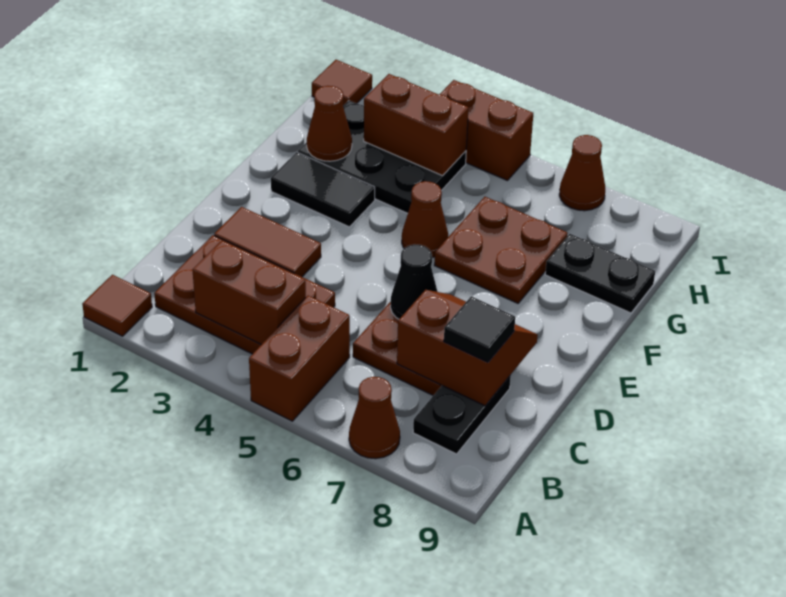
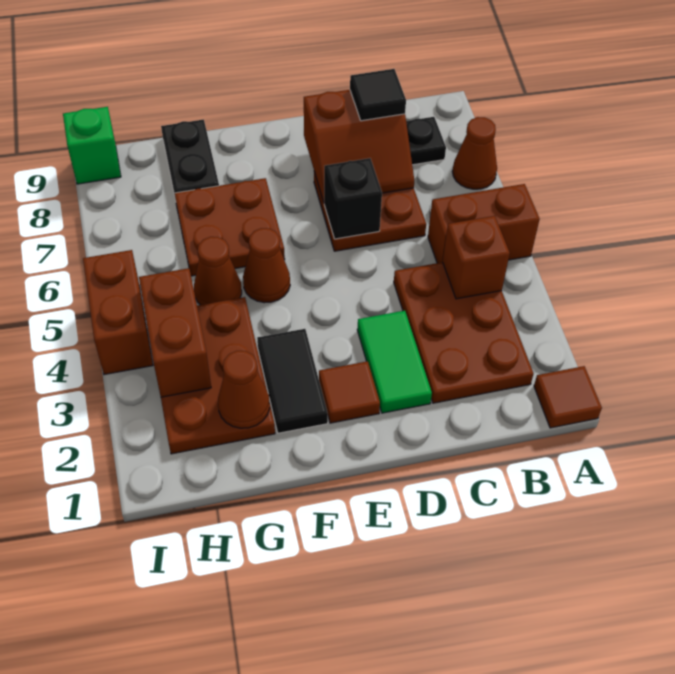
brown brick B3:B4 level 2 -> brown brick B4 level 2
brown slope C7:D8 level 2 top C -> brown slope C7:D8 level 2 top 8
brown tile D2:D3 level 1 -> green tile D2:D3 level 1
black cone D6 level 2 -> black brick D6 level 2
black plate G2:H4 level 1 -> brown plate G2:H4 level 1
brown tile I1 level 1 -> brown tile E2 level 1
brown cone I7 level 1 -> brown cone G5 level 1
none -> green brick I9 level 1

